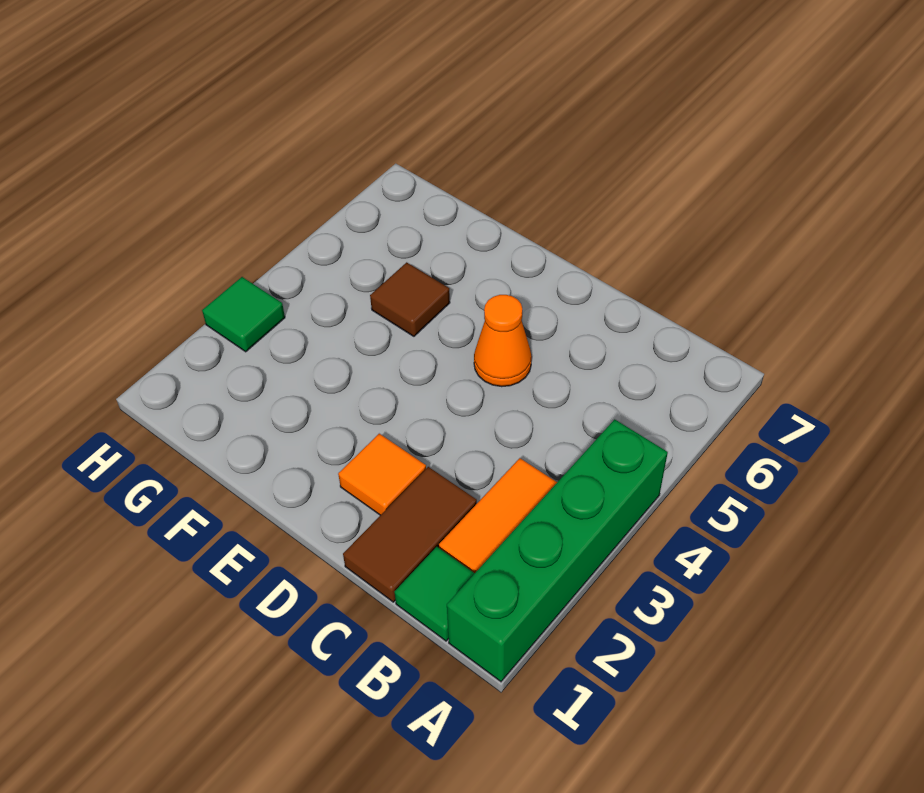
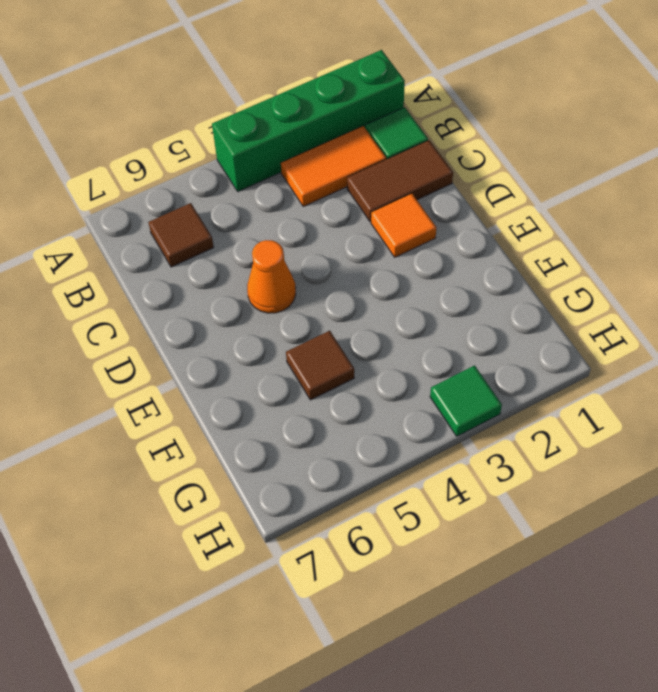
none -> brown tile B6 level 1

